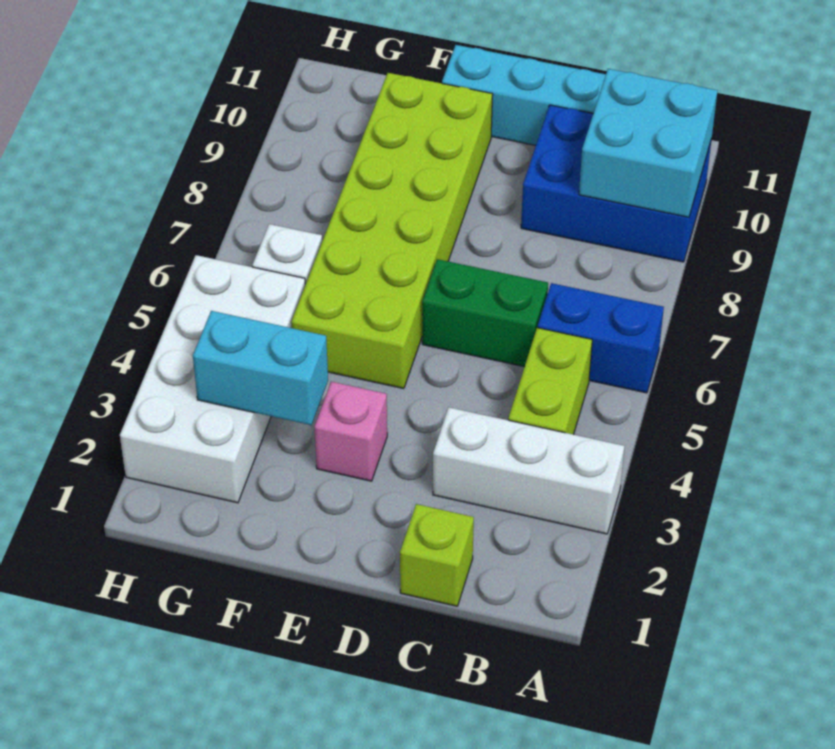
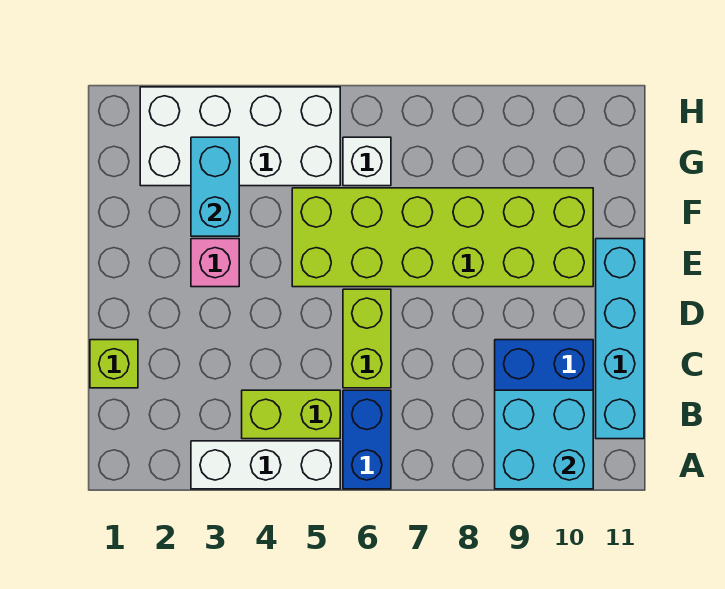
white brick A3:C3 level 1 -> white brick A3:A5 level 1
green brick C6:D6 level 1 -> lime brick C6:D6 level 1

